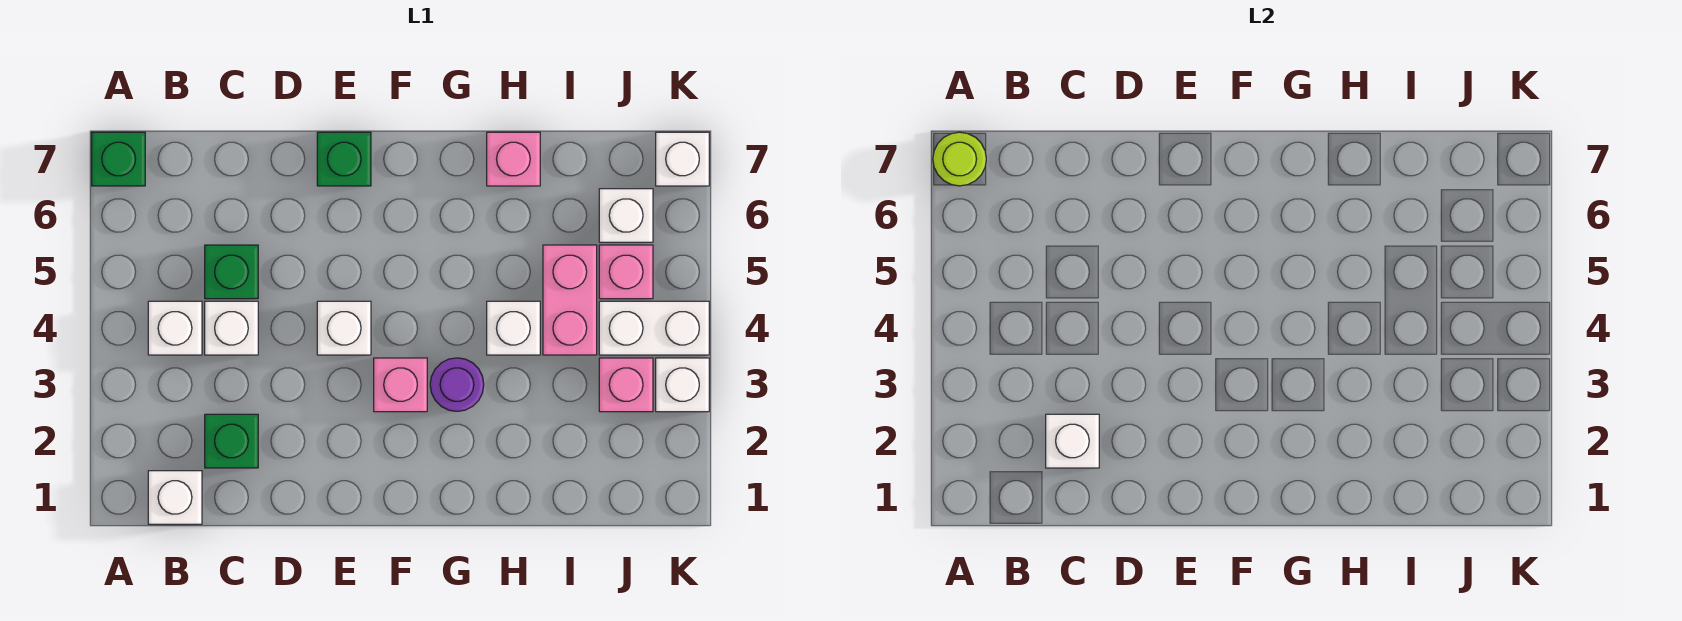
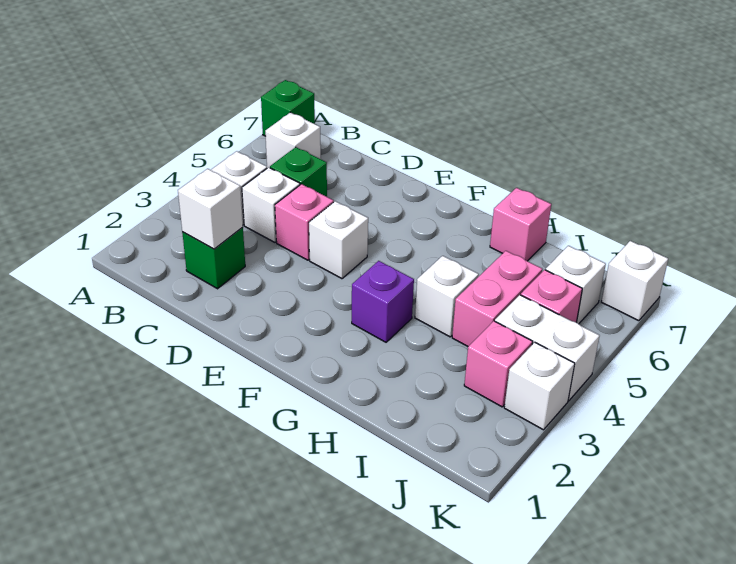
lime round brick A7 level 2 -> none
white brick B1 level 1 -> white brick B6 level 1
green brick E7 level 1 -> none
pink brick F3 level 1 -> pink brick D4 level 1
purple round brick G3 level 1 -> purple brick G3 level 1

